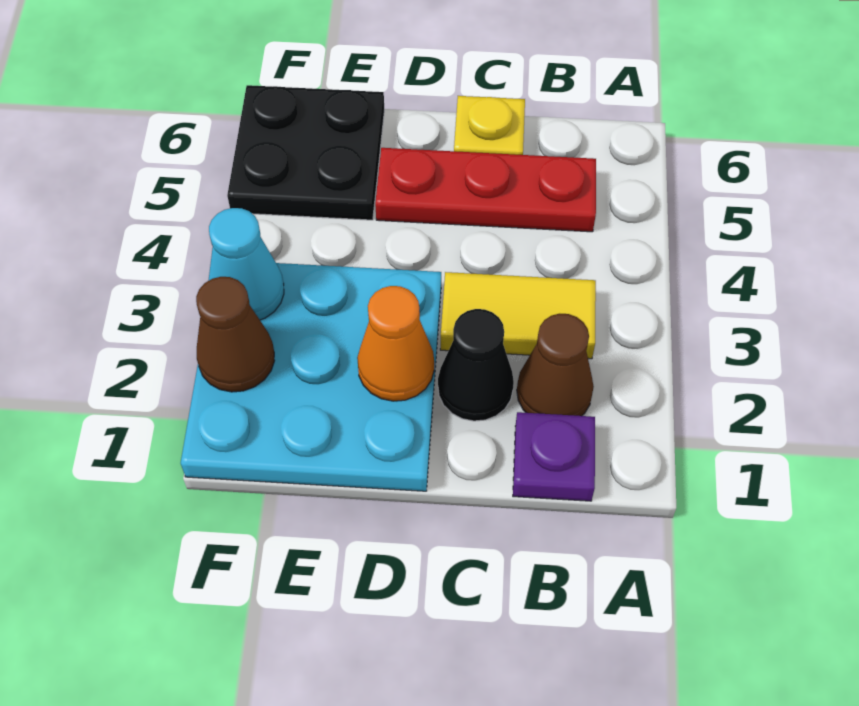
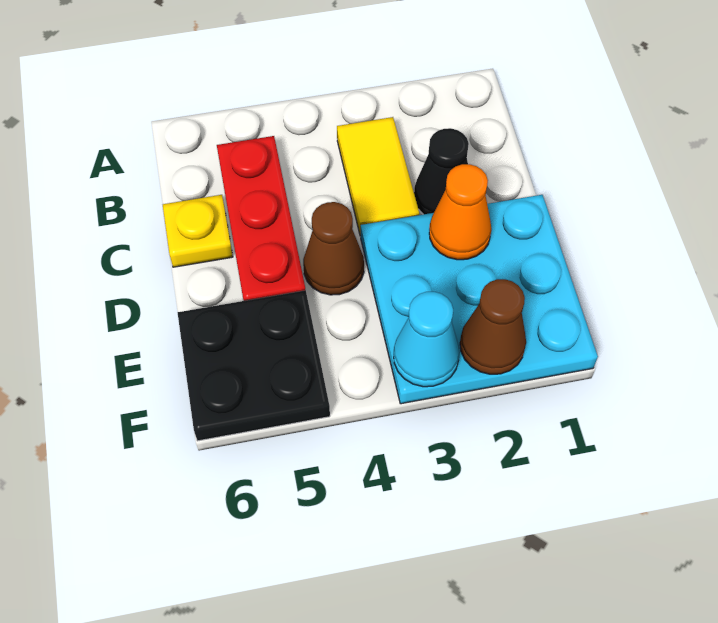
purple plate B1 level 1 -> none
brown cone B2 level 1 -> brown cone D4 level 1

